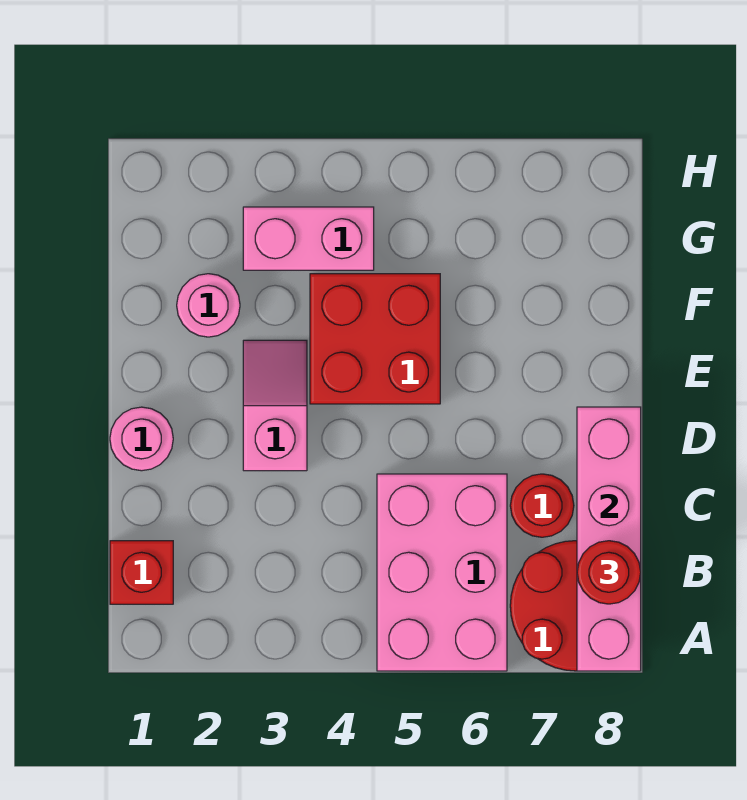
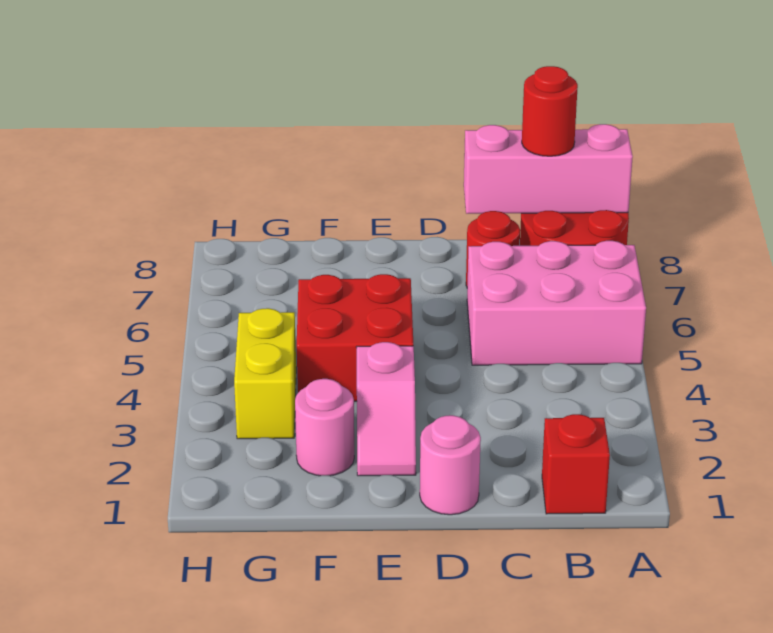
pink brick A8:D8 level 2 -> pink brick A8:C8 level 2
pink slope D3:E3 level 1 top D -> pink slope E2:E3 level 1 top 3
pink brick G3:G4 level 1 -> yellow brick G3:G4 level 1

